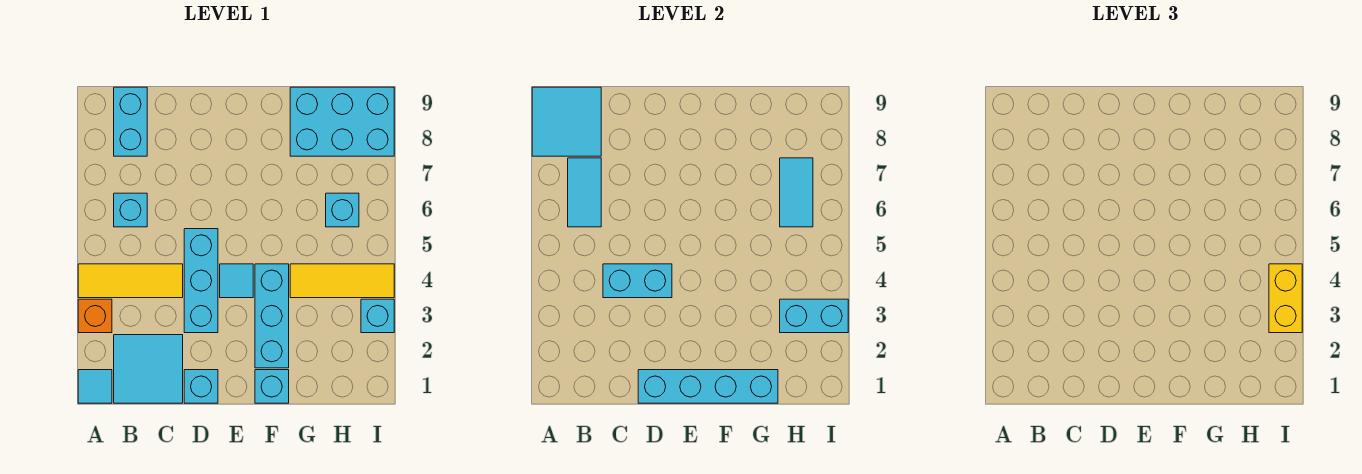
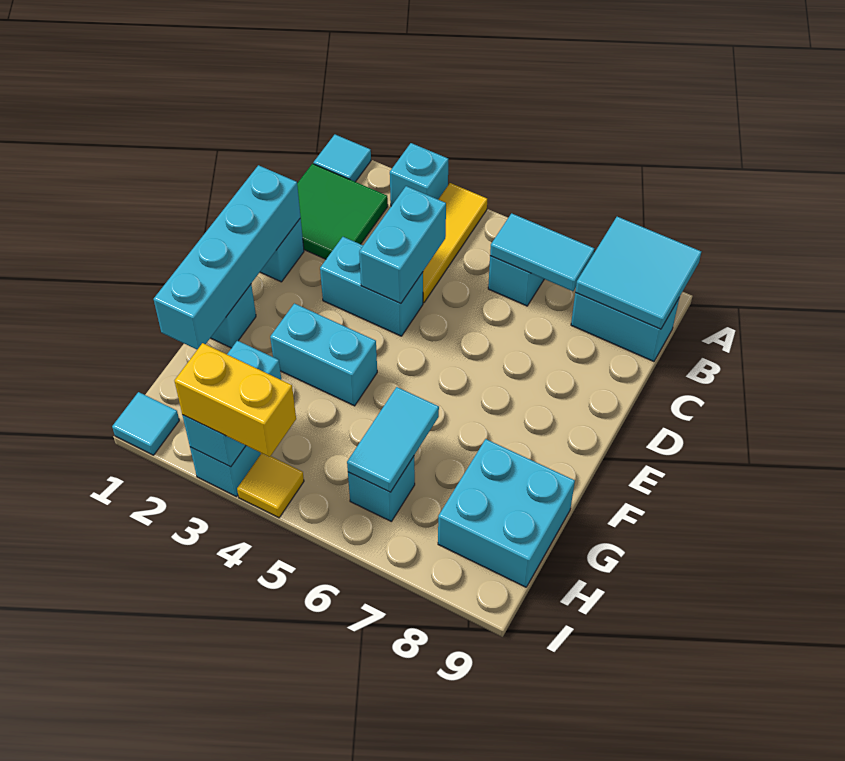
orange brick A3 level 1 -> cyan brick A3 level 1
cyan tile B1:C2 level 1 -> green tile B1:C2 level 1
cyan brick D3:D5 level 1 -> cyan brick D3:D4 level 1
cyan tile E4 level 1 -> cyan tile I1 level 1
cyan brick F2:F4 level 1 -> cyan brick F3:F4 level 1
yellow tile G4:I4 level 1 -> yellow tile I4 level 1
cyan brick G8:I9 level 1 -> cyan brick G8:H9 level 1
cyan tile H6:H7 level 2 -> cyan tile G6:H6 level 2

